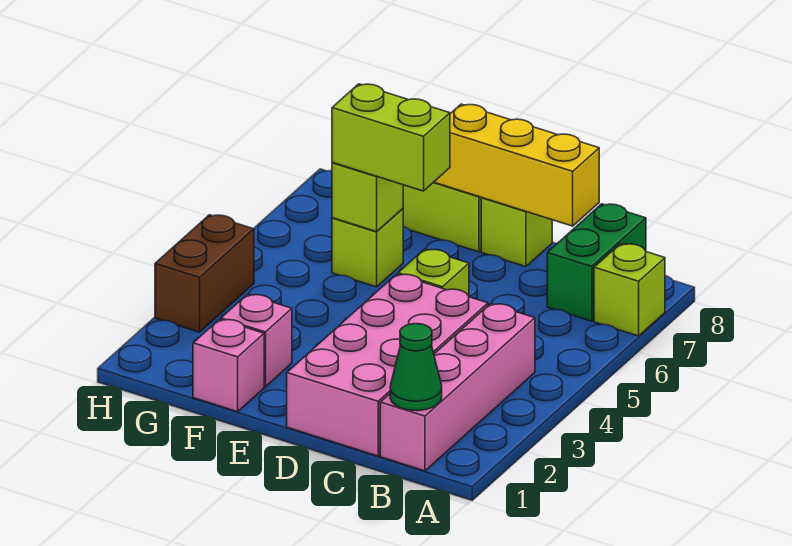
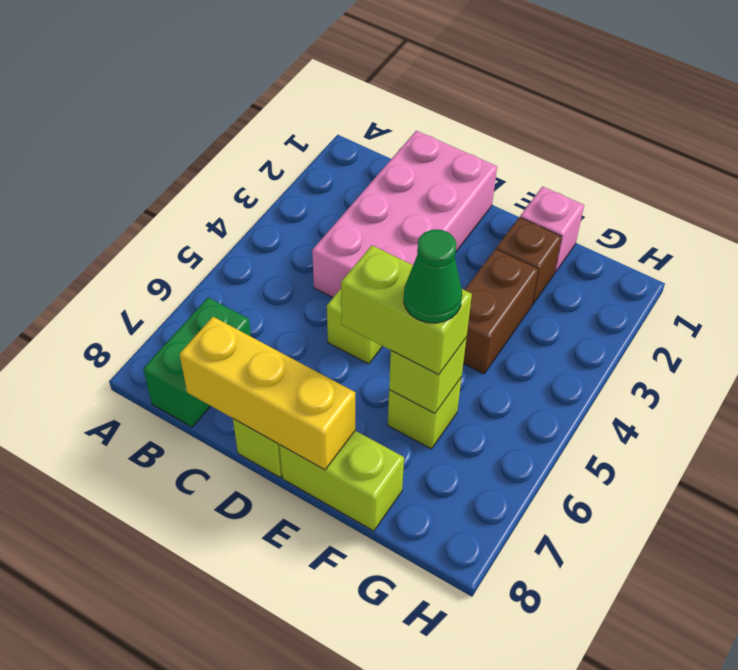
lime brick A7 level 1 -> none
pink brick B1:B4 level 1 -> none
green cone B1 level 2 -> green cone F6 level 4
pink brick F2 level 1 -> brown brick F2 level 1
brown brick H3:H4 level 1 -> brown brick F3:F4 level 1

